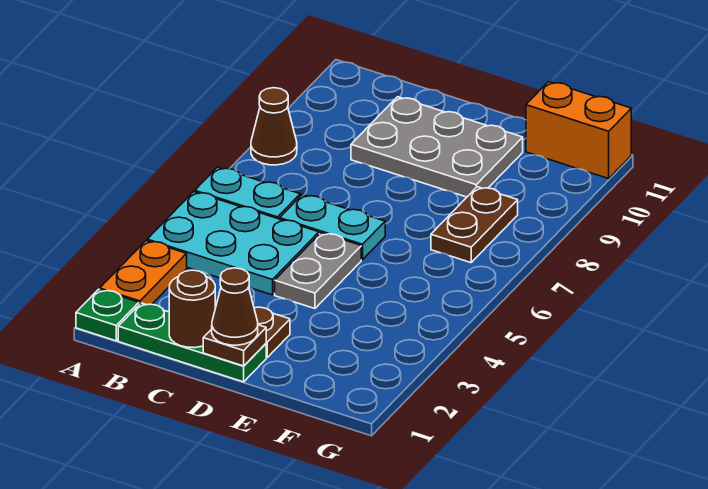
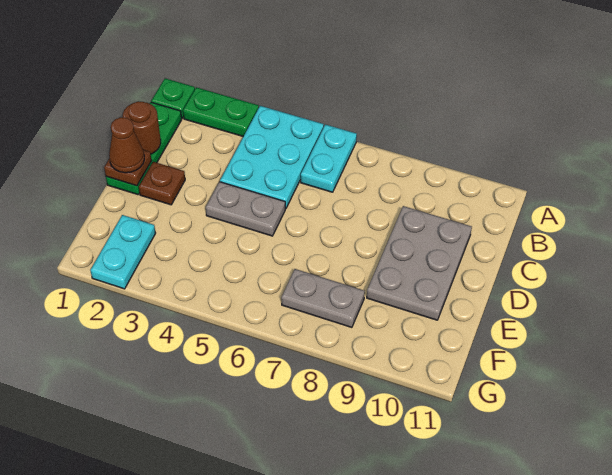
orange plate A2:A3 level 1 -> green plate A2:A3 level 1
brown cone A8 level 1 -> none
cyan plate C6:D6 level 1 -> cyan plate F2:G2 level 1
brown plate F7:F8 level 1 -> grey plate F7:F8 level 1
orange brick F11:G11 level 1 -> none

